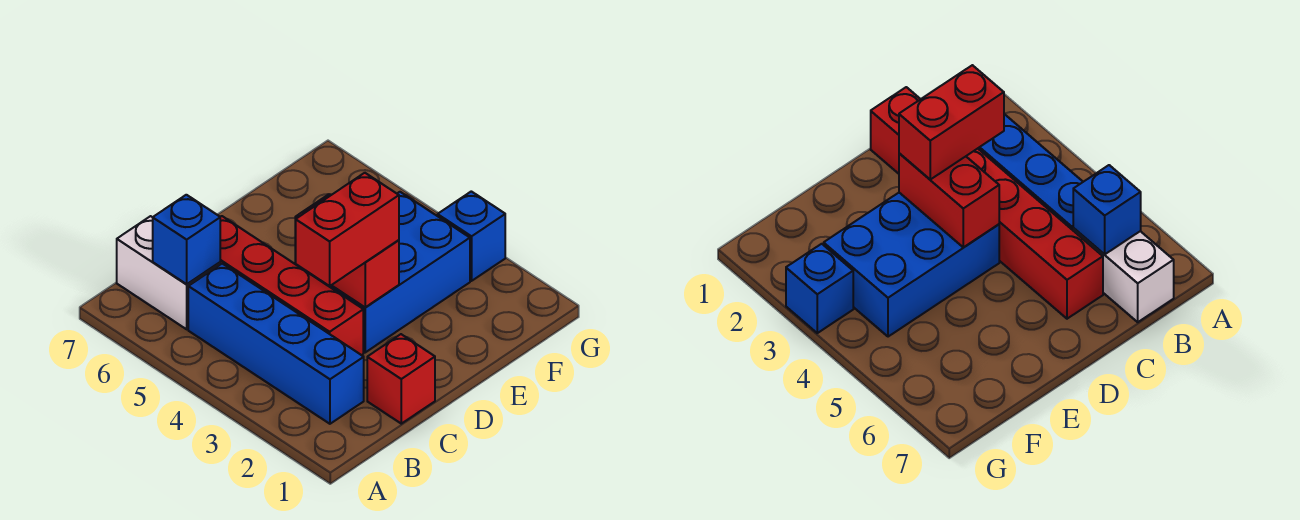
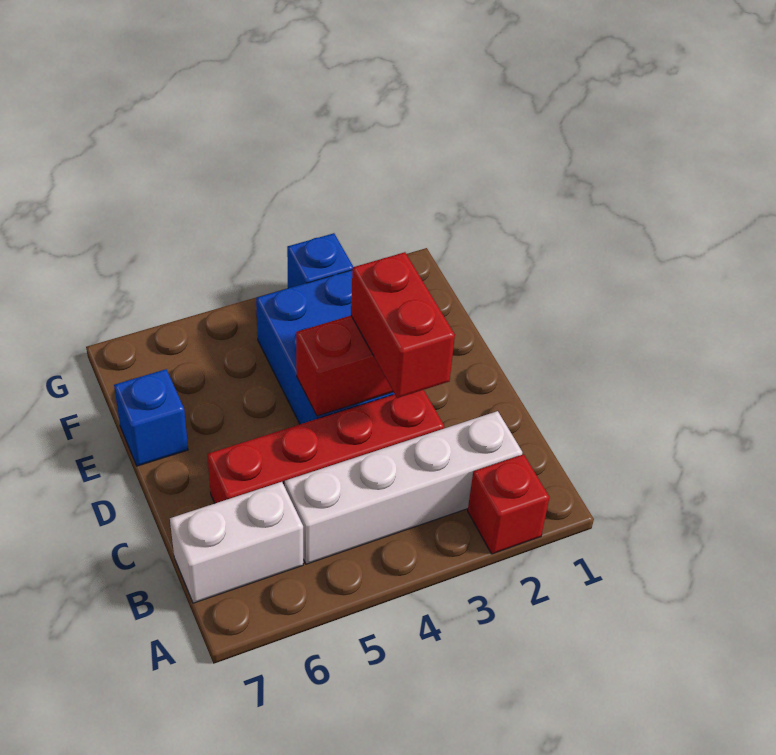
blue brick B2:B5 level 1 -> white brick B2:B5 level 1
blue brick B6 level 2 -> blue brick E7 level 1
red brick C1 level 1 -> red brick A2 level 1

